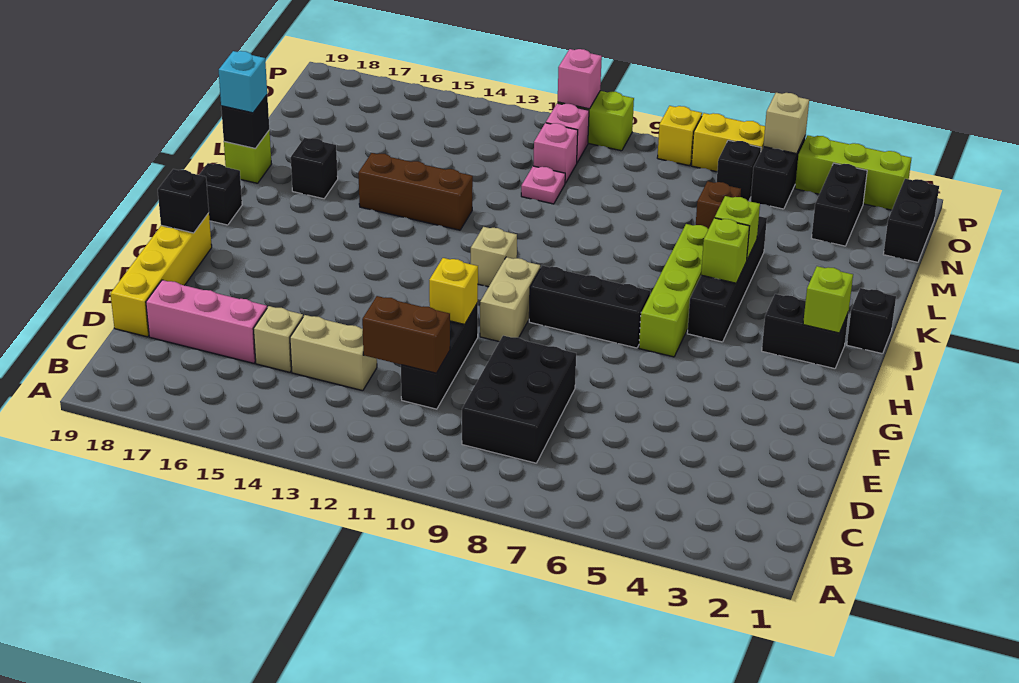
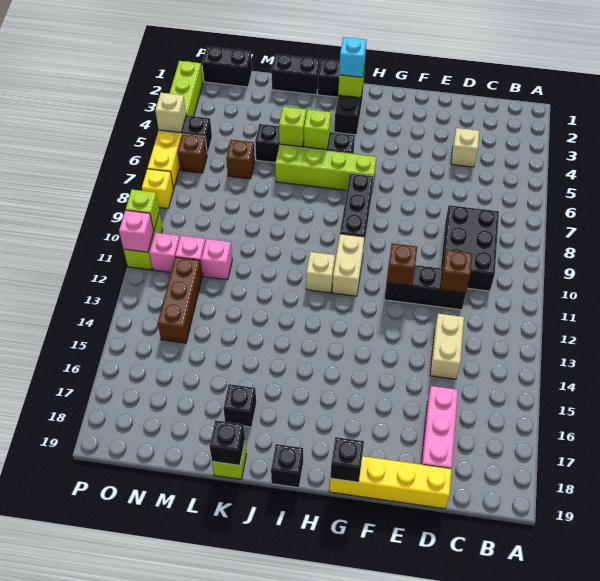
black brick C8:E9 level 1 -> black brick C8:D10 level 1
brown brick D11:D12 level 2 -> brown brick D11 level 2
tan brick D15 level 1 -> tan brick D4 level 1
yellow brick F11 level 2 -> brown brick F11 level 2
tan brick G10:H10 level 1 -> tan brick H10:H11 level 1
brown brick K13:K15 level 1 -> brown brick N12:N14 level 1
cyan brick K19 level 3 -> cyan brick I2 level 3
pink plate M11 level 1 -> pink brick M11 level 1
black brick N3:O3 level 1 -> black brick K1:L1 level 1
black brick O6 level 1 -> brown brick O6 level 1
none -> lime brick P10 level 2

